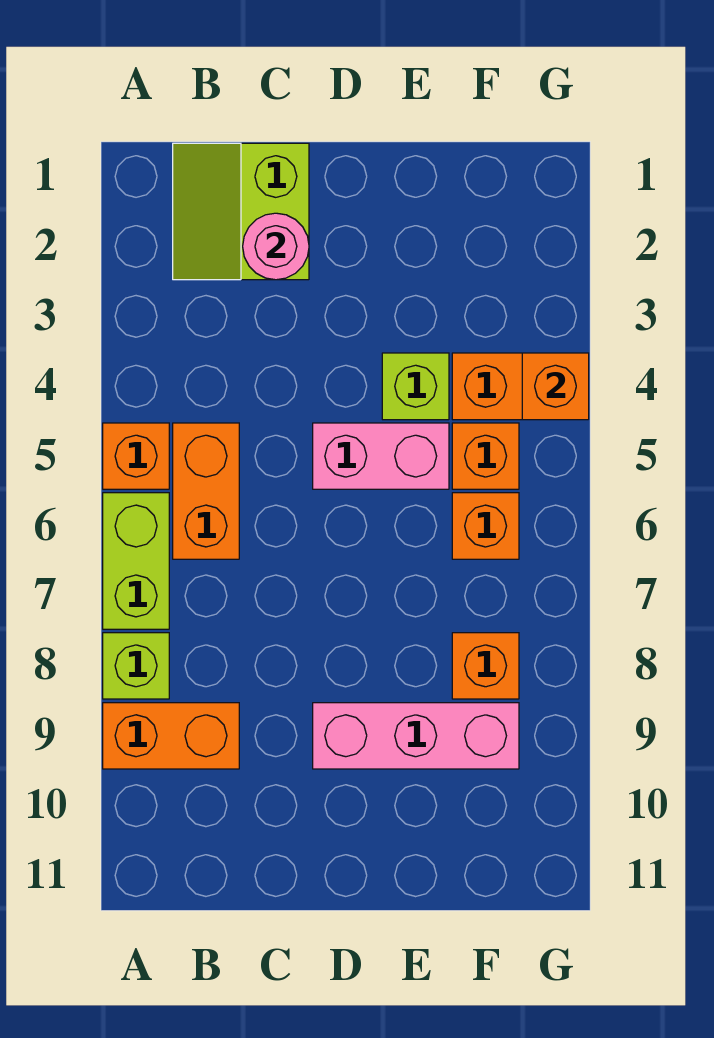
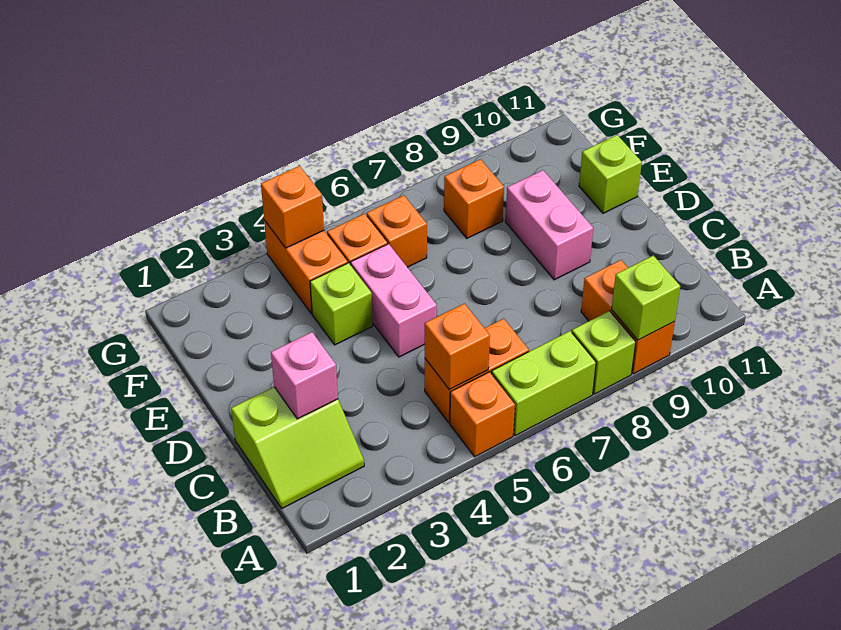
none -> lime brick A9 level 2
none -> orange brick B5 level 2
pink round brick C2 level 2 -> pink brick C2 level 2
pink brick D9:F9 level 1 -> pink brick D9:E9 level 1
none -> lime brick E11 level 1

